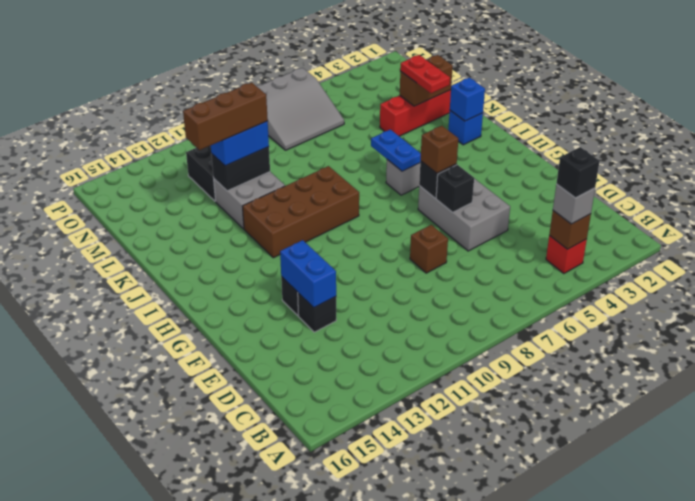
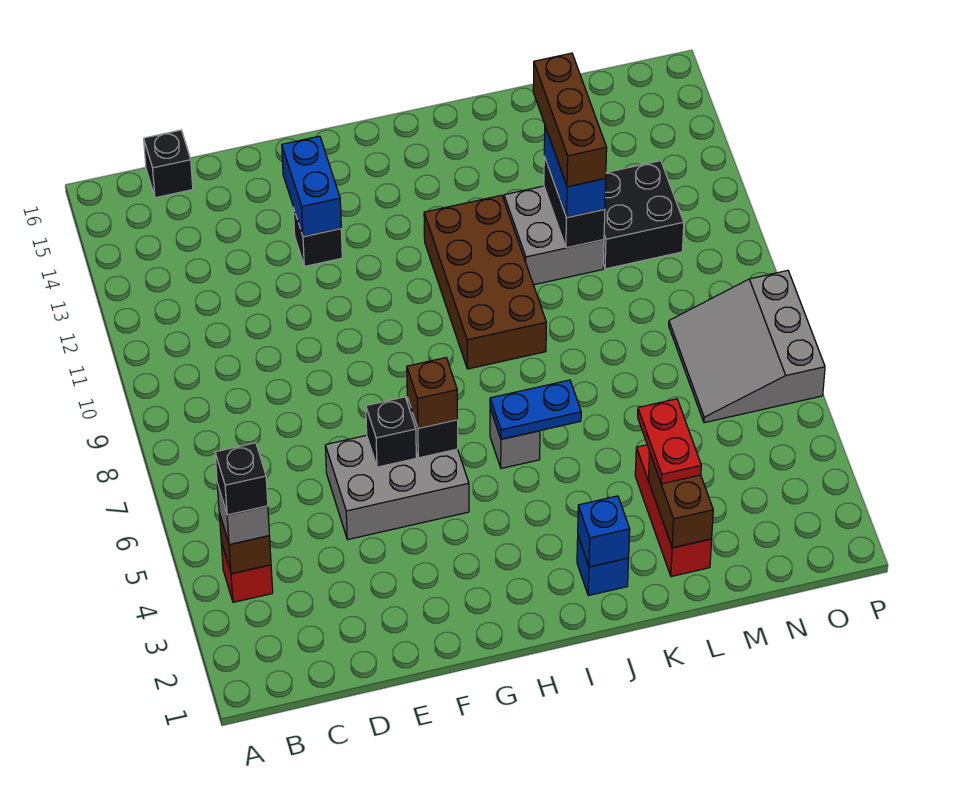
brown brick E8 level 1 -> none
black brick E13 level 1 -> black brick C16 level 1
blue brick E13:F13 level 2 -> blue brick F13:F14 level 2
red plate K3:L3 level 3 -> red plate L3:L4 level 3

